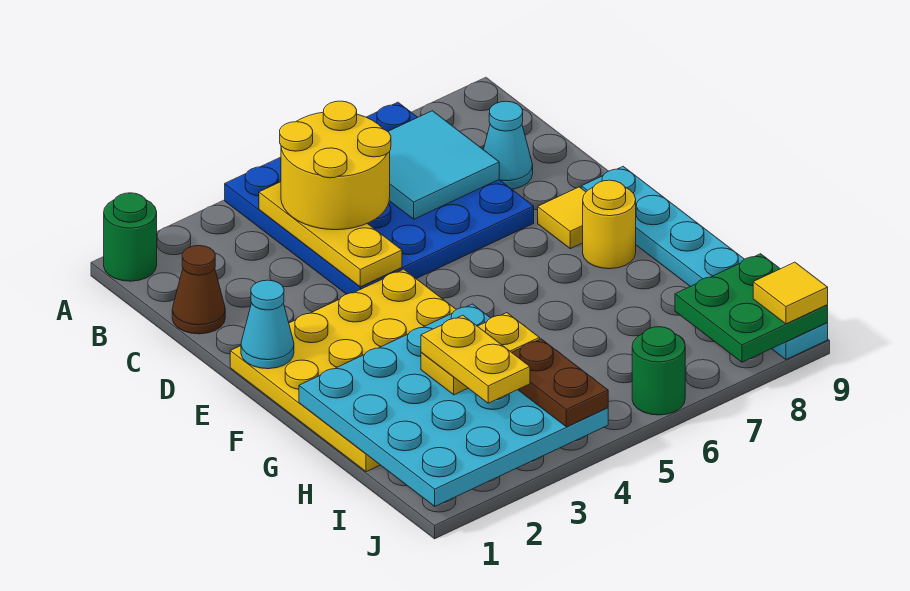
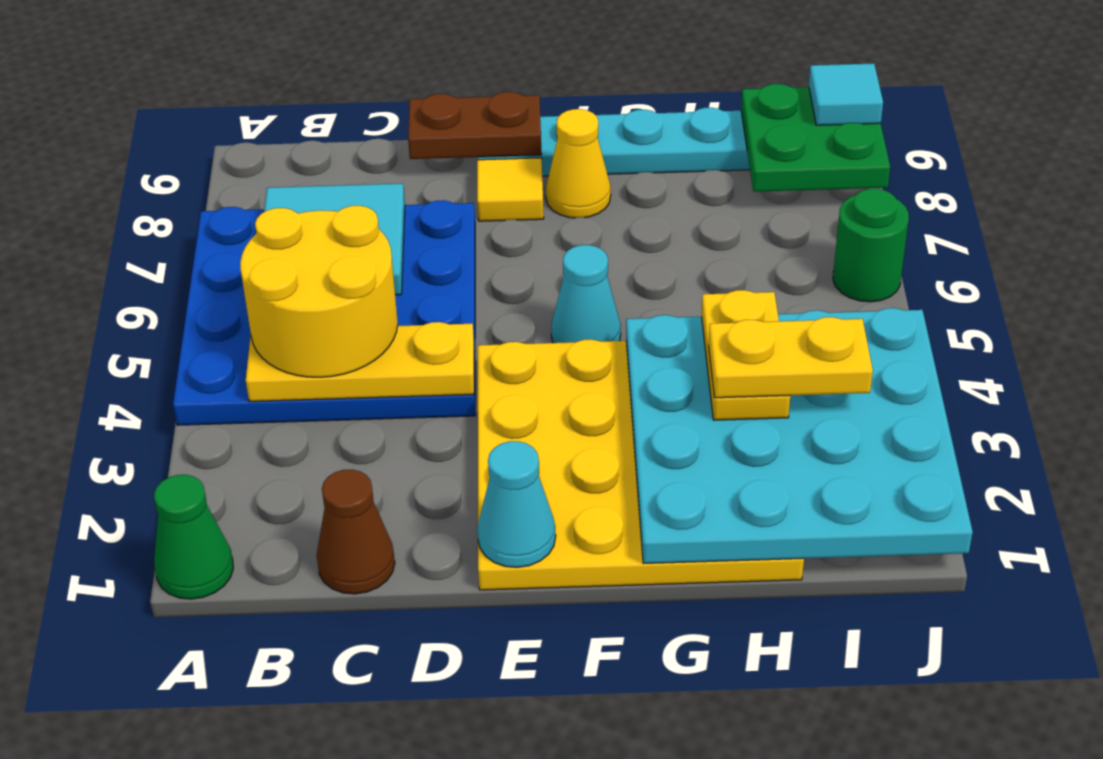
green round brick A1 level 1 -> green cone A1 level 1
cyan cone C8 level 1 -> cyan cone F5 level 1
yellow round brick F8 level 1 -> yellow cone F8 level 1
brown plate I4:J4 level 3 -> brown plate D9:E9 level 2
yellow tile J9 level 3 -> cyan tile J9 level 3

